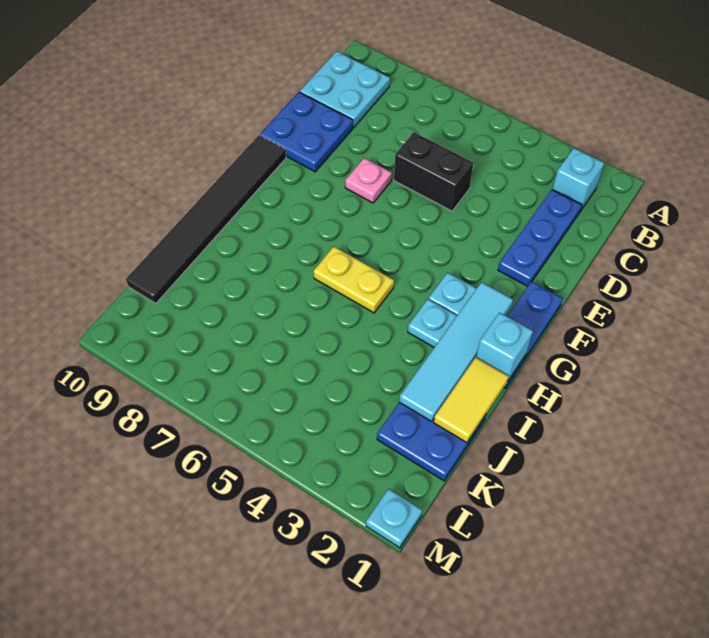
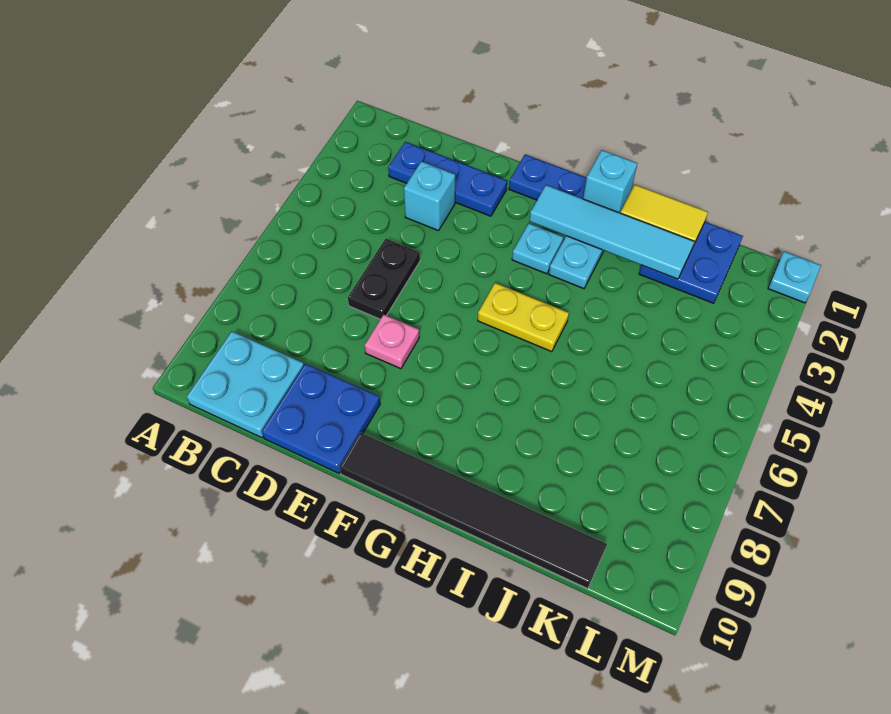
cyan brick B2 level 1 -> cyan brick D3 level 1
black brick D5:D6 level 1 -> black plate D5:D6 level 1
yellow plate H5:H6 level 1 -> yellow plate G5:H5 level 1

